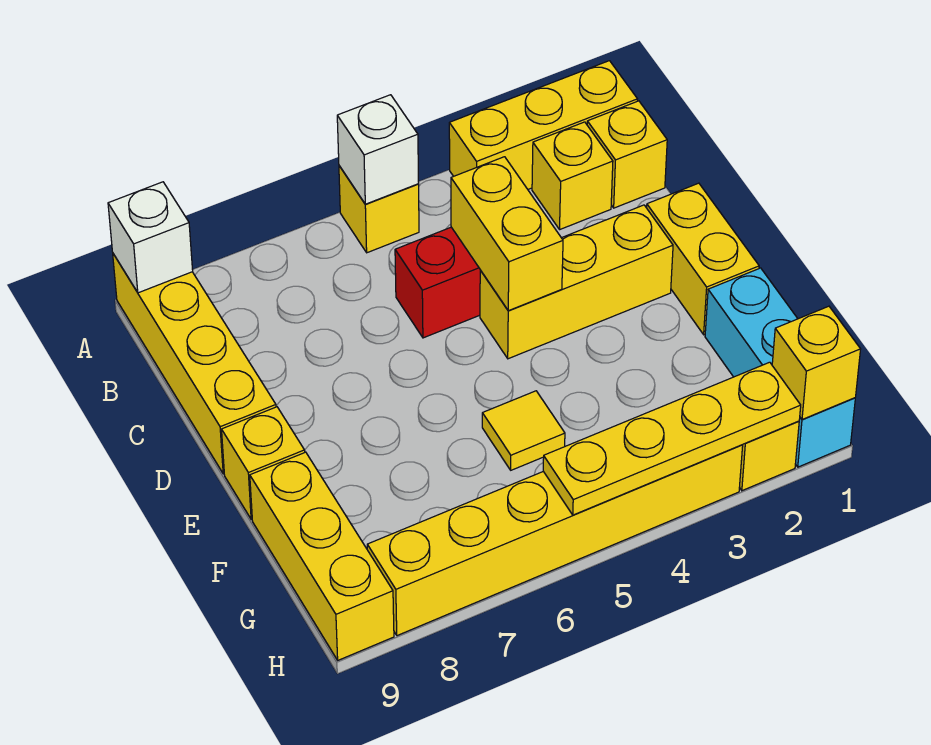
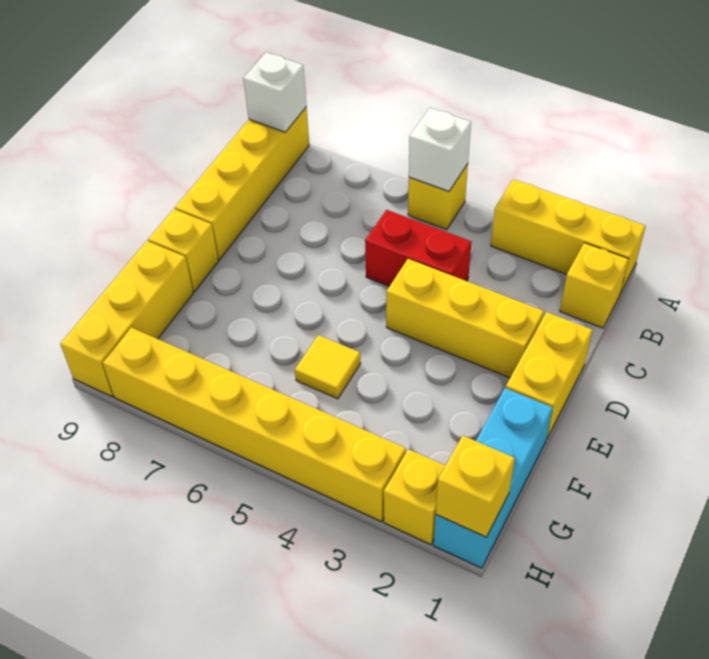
yellow brick B2 level 1 -> none
yellow brick C4:D4 level 2 -> none
yellow plate H2:H5 level 2 -> none

